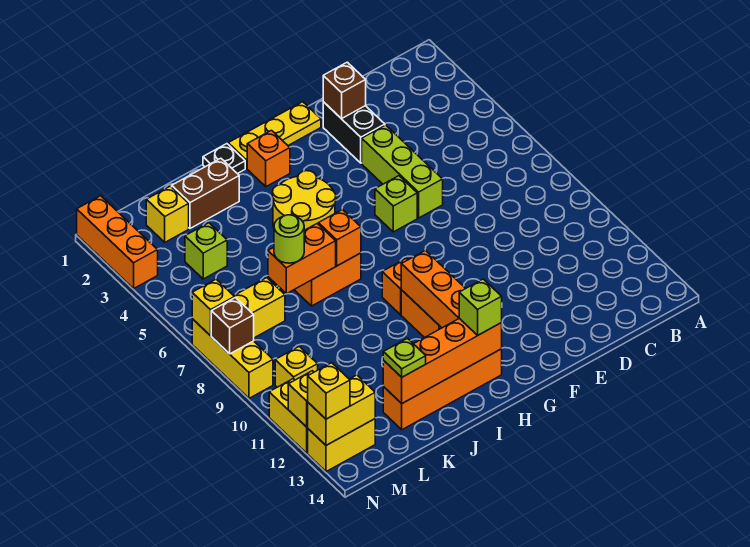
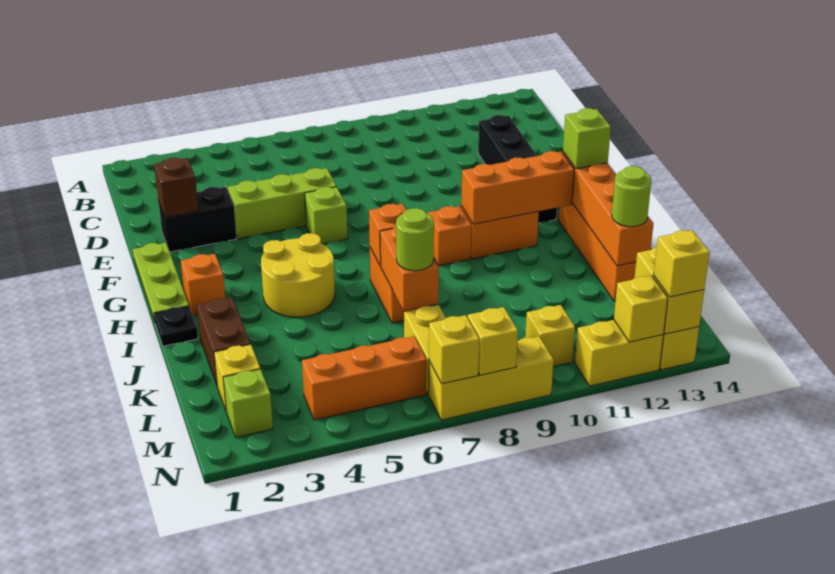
none -> black brick D12:G12 level 1
yellow plate F1:H1 level 1 -> lime plate F1:H1 level 1
lime plate K13 level 3 -> lime round brick K13 level 3
lime brick L4 level 1 -> lime brick M2 level 1
orange brick N1:N3 level 1 -> orange brick M4:M6 level 1
brown brick N8 level 2 -> yellow brick N8 level 2

